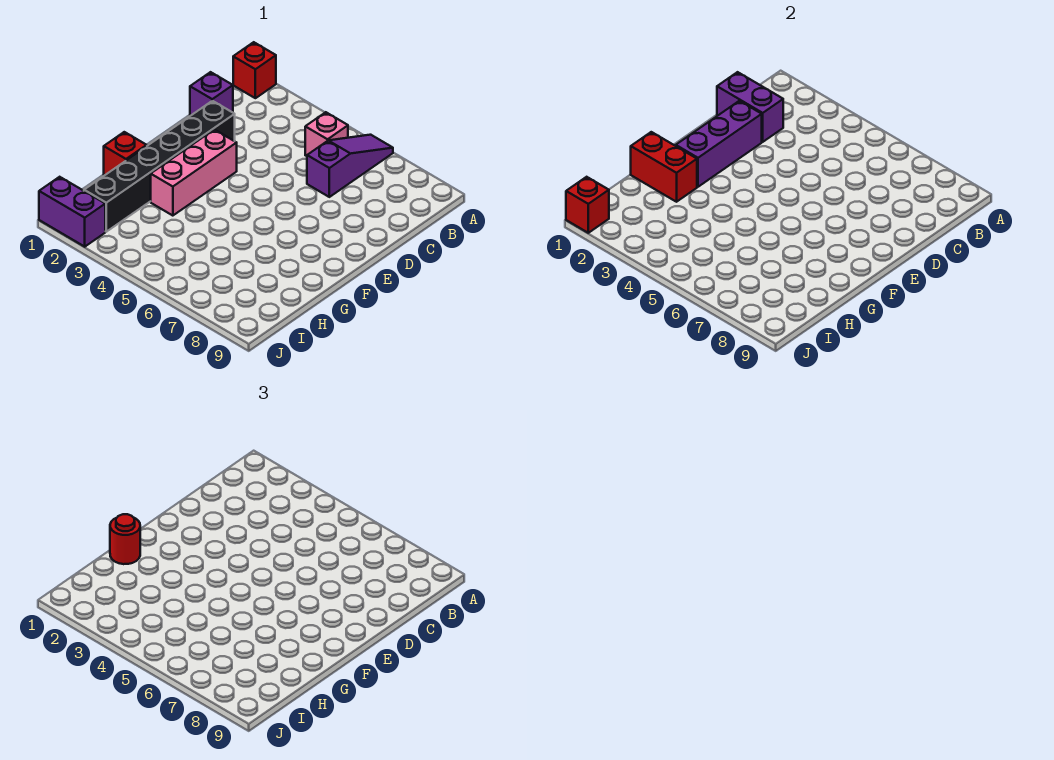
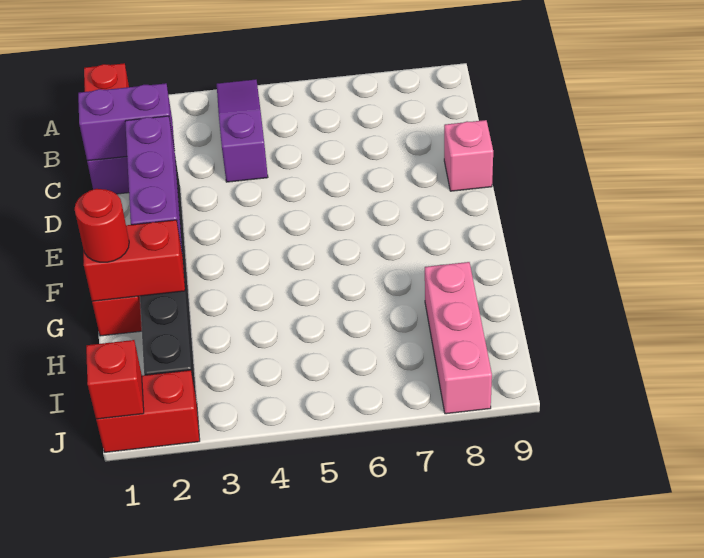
purple slope A6:C6 level 1 top C -> purple slope A4:C4 level 1 top C
pink brick B5 level 1 -> pink brick D9 level 1
pink brick E3:G3 level 1 -> pink brick H8:J8 level 1
purple brick J1:J2 level 1 -> red brick J1:J2 level 1

